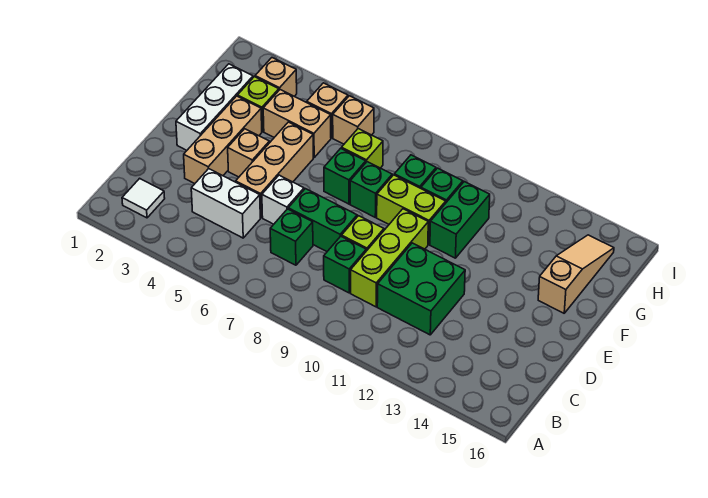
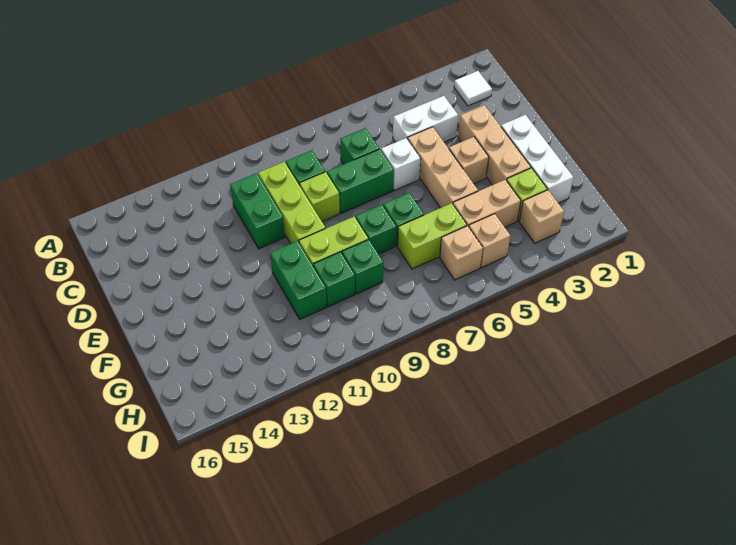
green brick C11:D12 level 1 -> green brick C11:D11 level 1
tan slope F15:H15 level 1 top F -> none
lime brick G7 level 1 -> lime brick G6:G7 level 1

